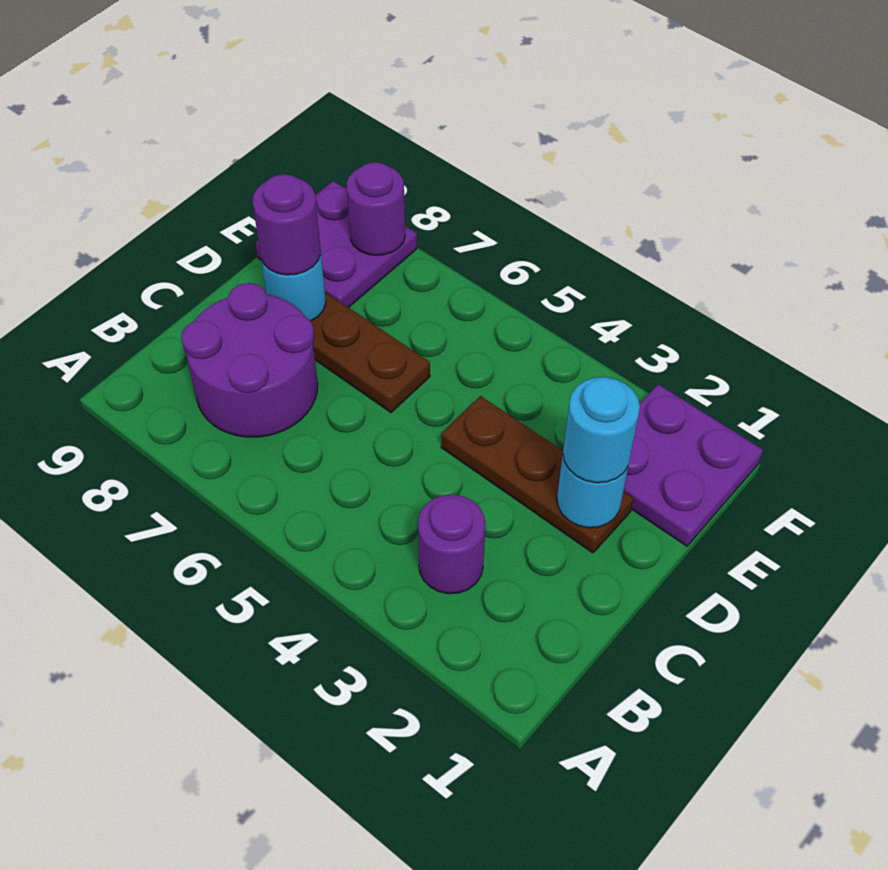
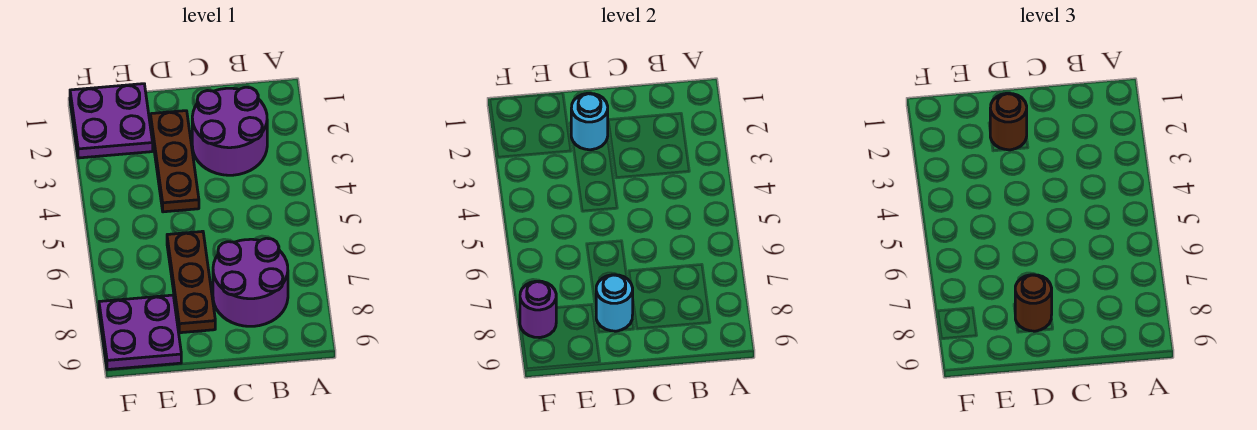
purple round brick B3 level 1 -> purple round brick B2:C3 level 1
cyan round brick D2 level 3 -> brown round brick D2 level 3
purple round brick D8 level 3 -> brown round brick D8 level 3

